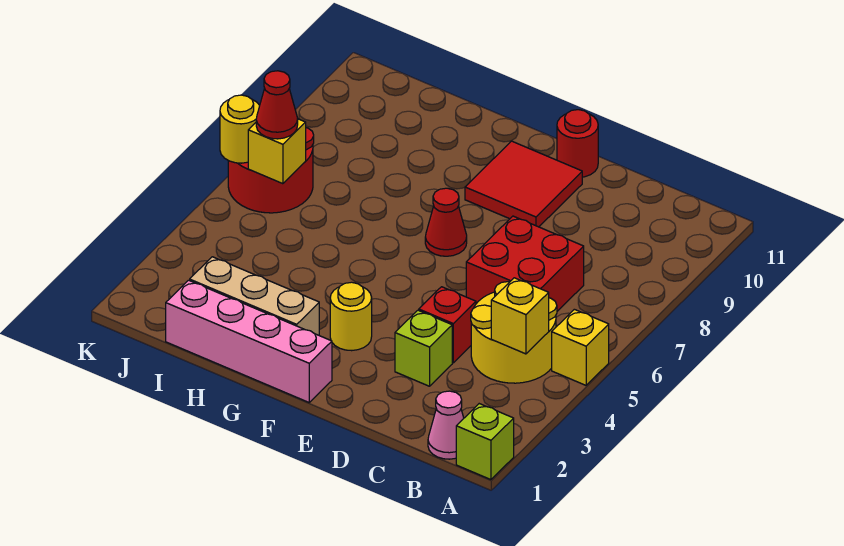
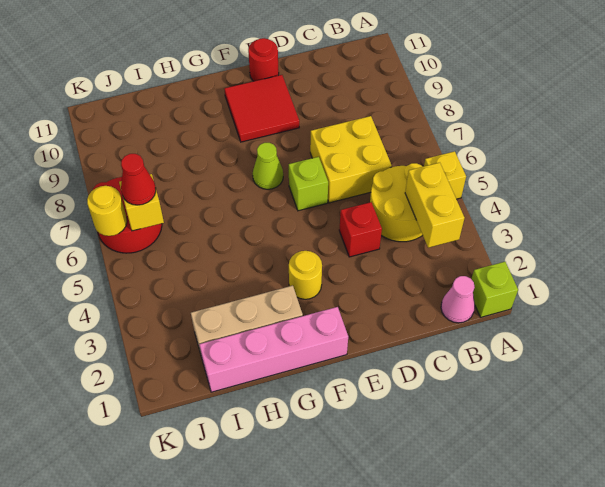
yellow brick B4 level 2 -> yellow brick B3:B4 level 2
red brick C6:D7 level 1 -> yellow brick C6:D7 level 1
lime brick D3 level 1 -> lime brick E6 level 1
red cone F7 level 1 -> lime cone F7 level 1

